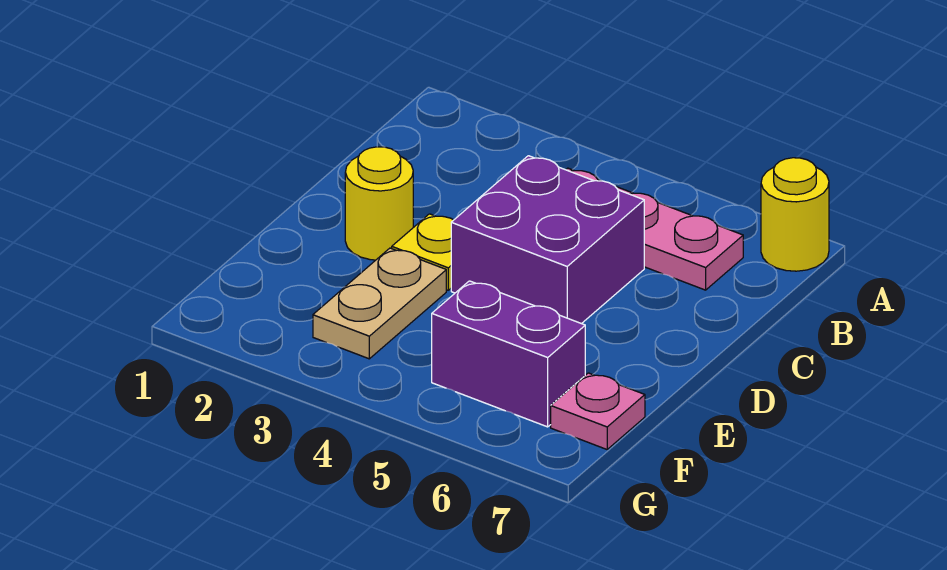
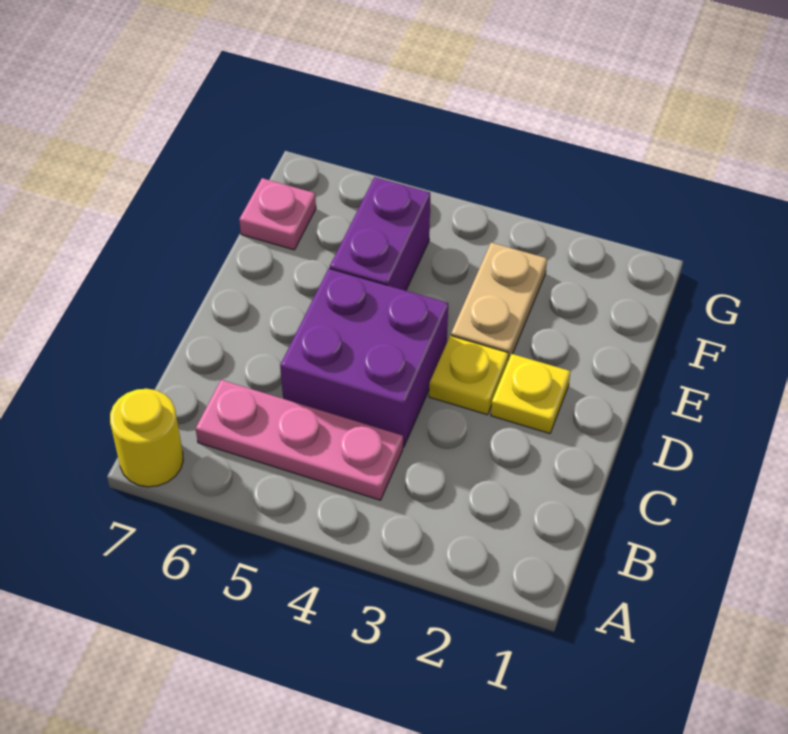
yellow round brick D2 level 1 -> yellow plate D2 level 1
purple brick F5:F6 level 1 -> purple brick E5:F5 level 1

